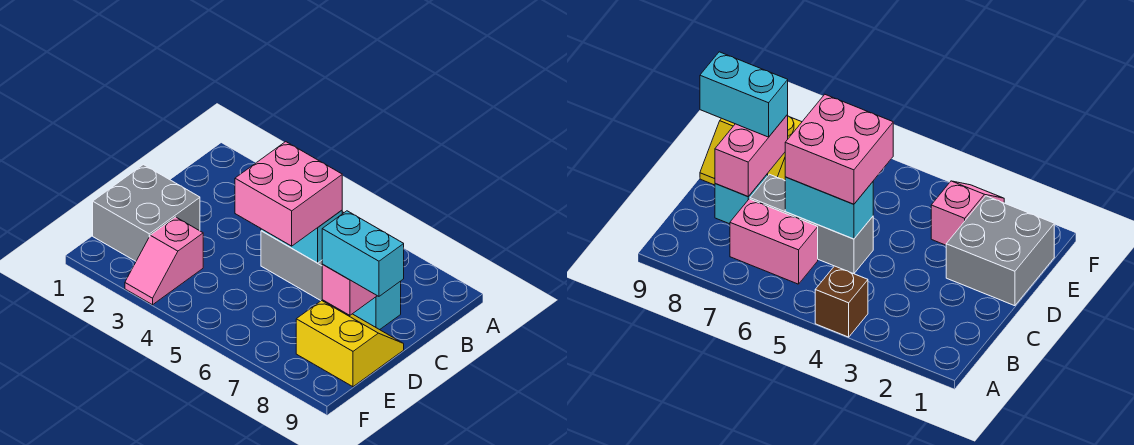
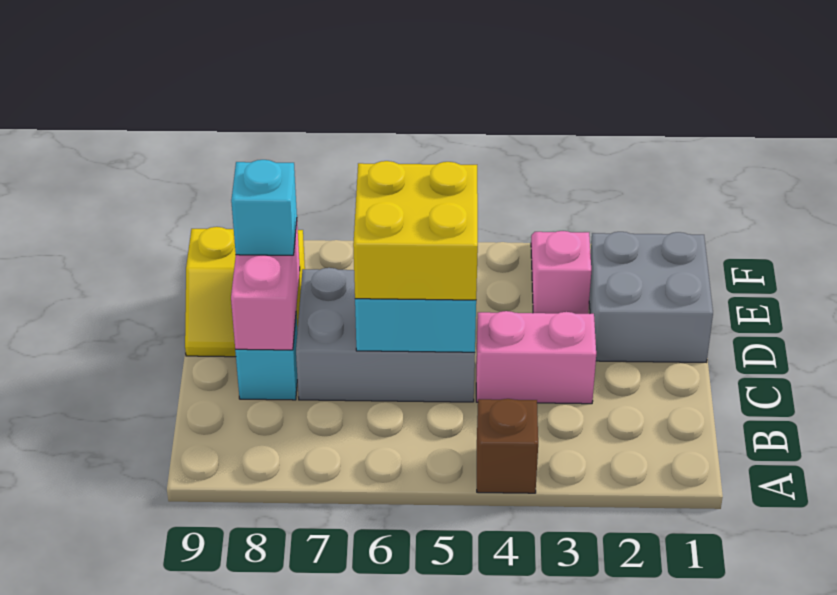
pink brick B6:B7 level 1 -> pink brick C3:C4 level 1
grey brick C5:C7 level 1 -> grey brick C5:D7 level 1
pink brick C5:D6 level 3 -> yellow brick C5:D6 level 3
cyan brick D8:D9 level 3 -> cyan brick D8 level 3

